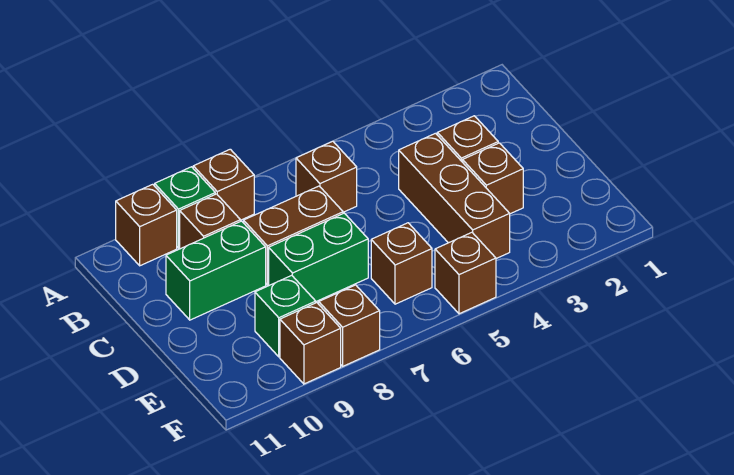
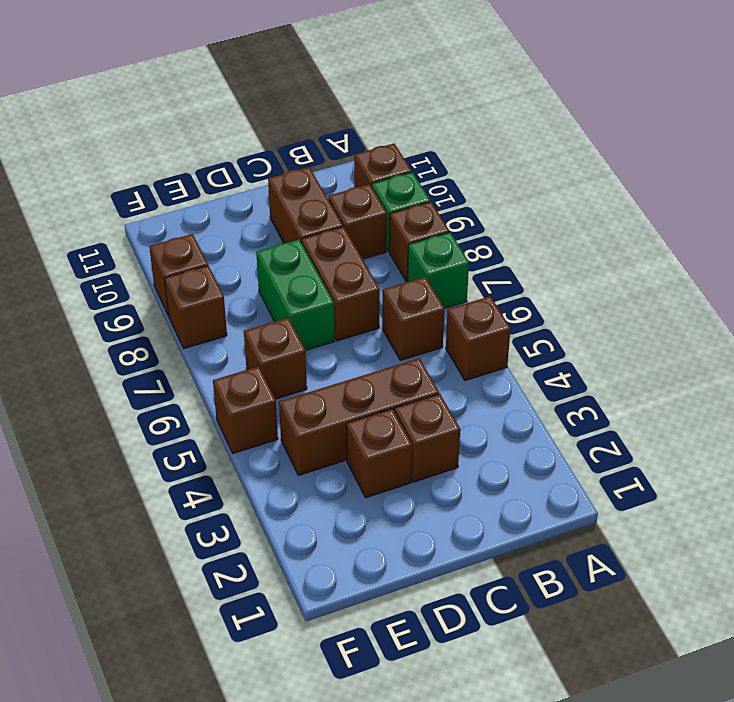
none -> brown brick A5 level 1
green brick C9:C10 level 1 -> brown brick C9:C10 level 1
green brick E9 level 1 -> green brick A7 level 1

